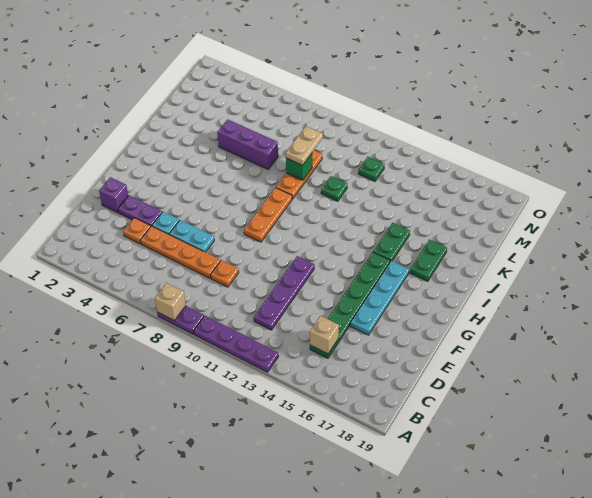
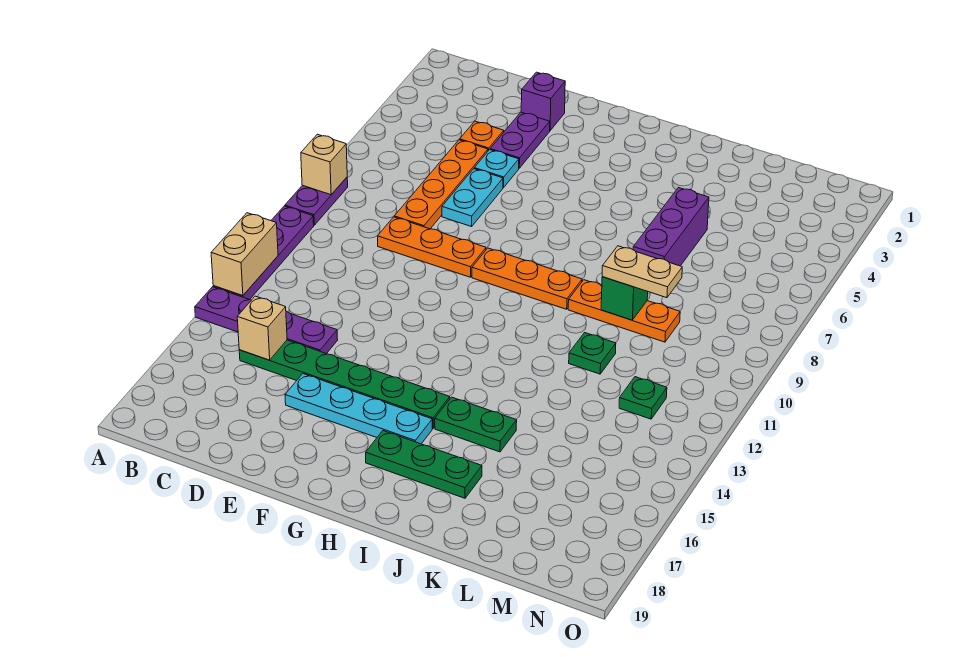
none -> tan brick A12:A13 level 2
purple plate C12:F12 level 1 -> purple plate A14:D14 level 1
orange plate D9 level 1 -> orange plate D9:F9 level 1
green plate I17:J17 level 1 -> green plate H17:J17 level 1

